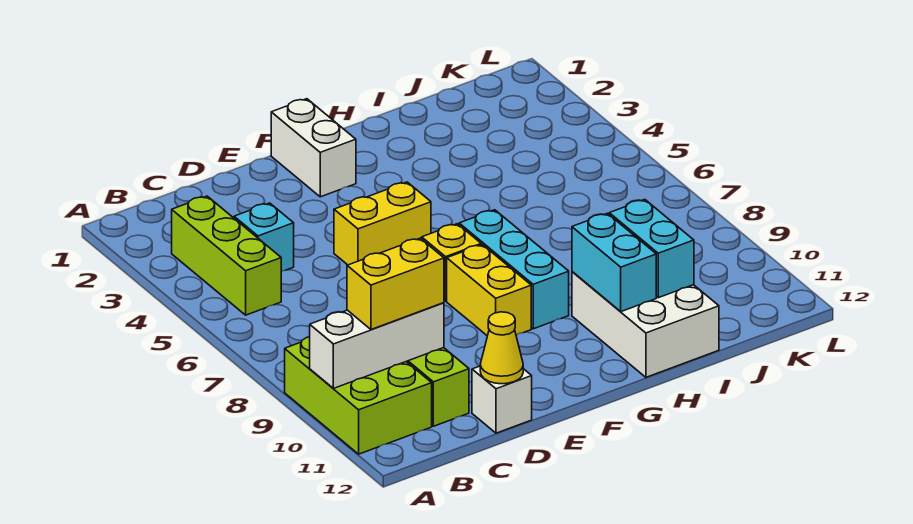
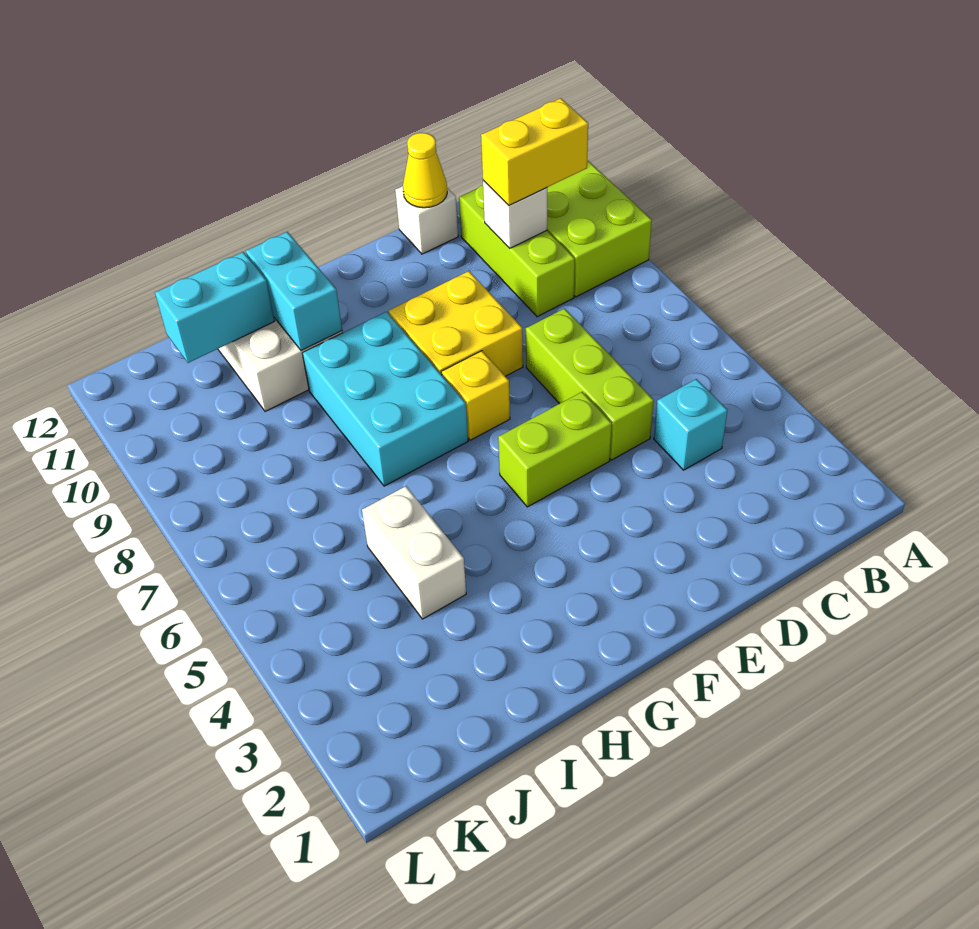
white brick A10:C10 level 2 -> white brick C10 level 2
lime brick B3:B5 level 1 -> lime brick D5:D7 level 1
yellow brick E5:F5 level 1 -> lime brick E5:F5 level 1
white brick F1:F2 level 1 -> white brick I4:I5 level 1
yellow brick F8:F9 level 1 -> yellow brick E8:F9 level 1
cyan brick G7:G9 level 1 -> cyan brick G7:H9 level 1
cyan brick I10:I11 level 2 -> cyan brick I11:J11 level 2

